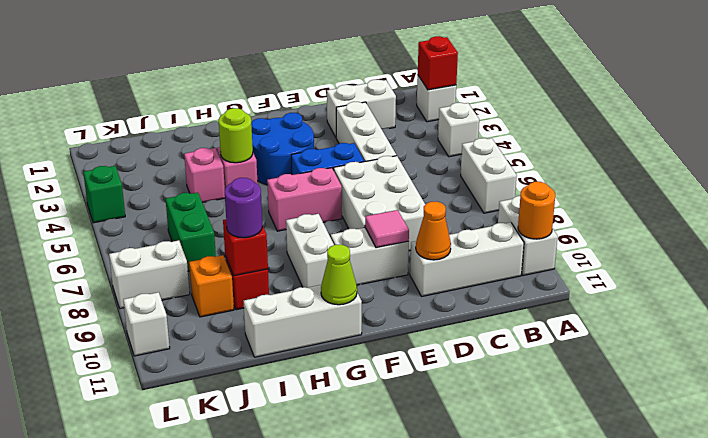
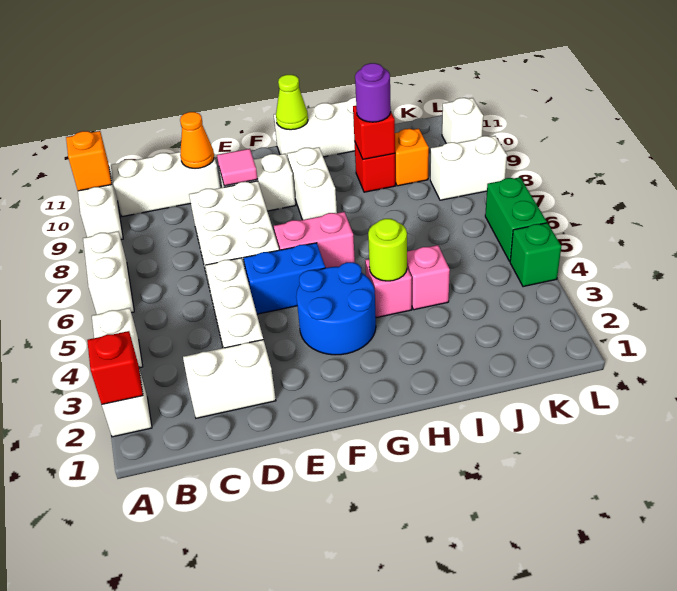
orange round brick A10 level 2 -> orange brick A10 level 2
green brick J6:J7 level 1 -> green brick L5:L6 level 1

